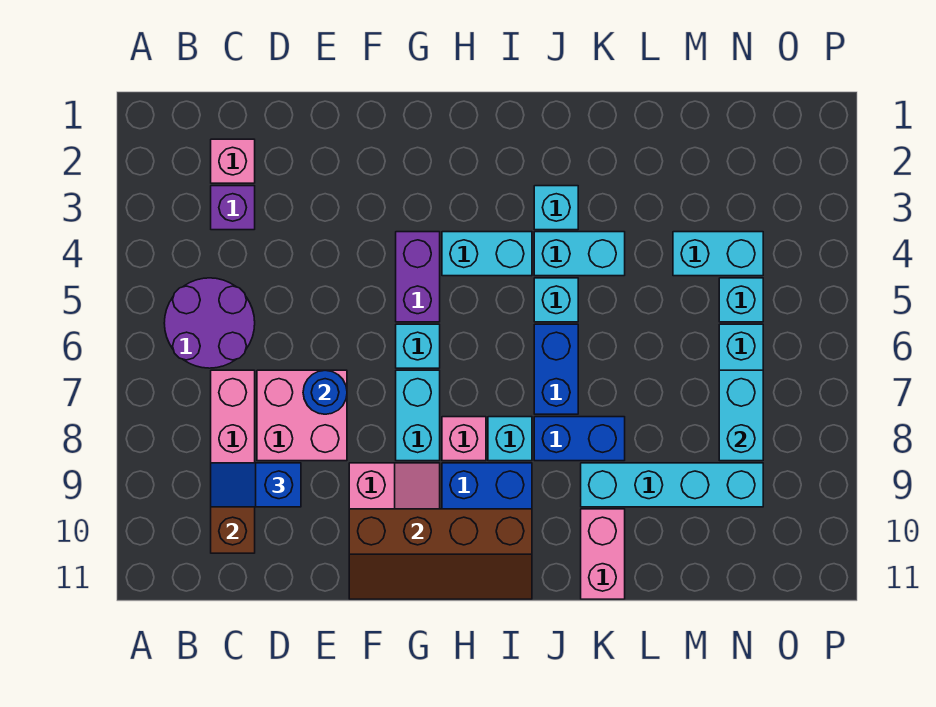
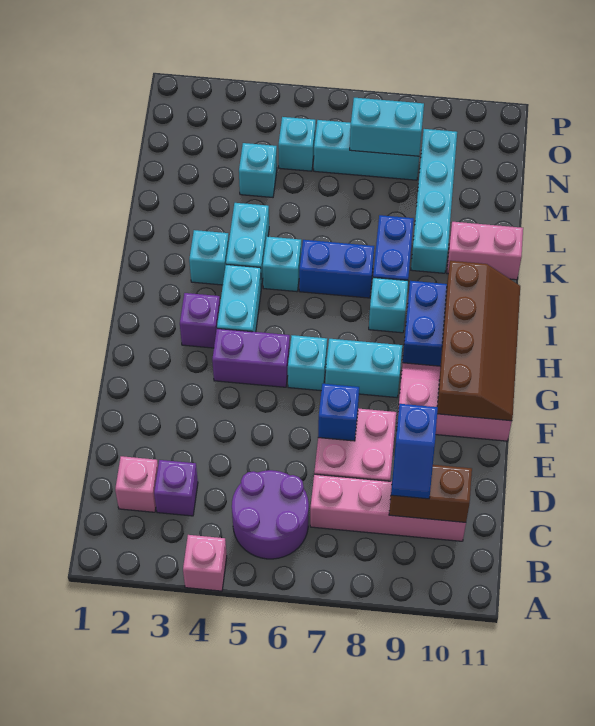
blue round brick E7 level 2 -> blue brick E7 level 2
none -> purple brick H3 level 1
pink brick H8 level 1 -> pink brick A4 level 1
cyan brick M4:N4 level 1 -> cyan brick M4 level 1

